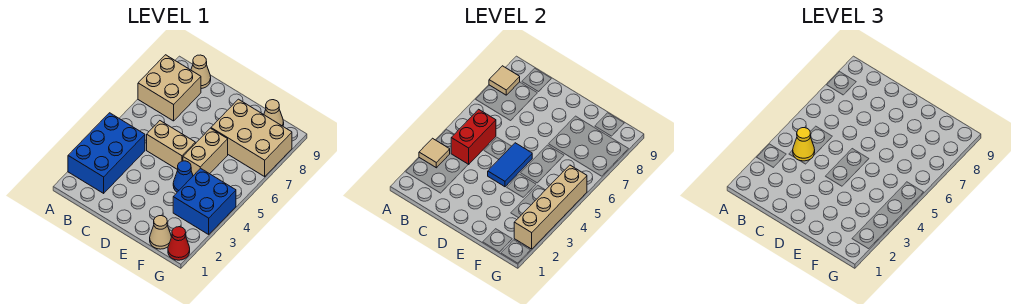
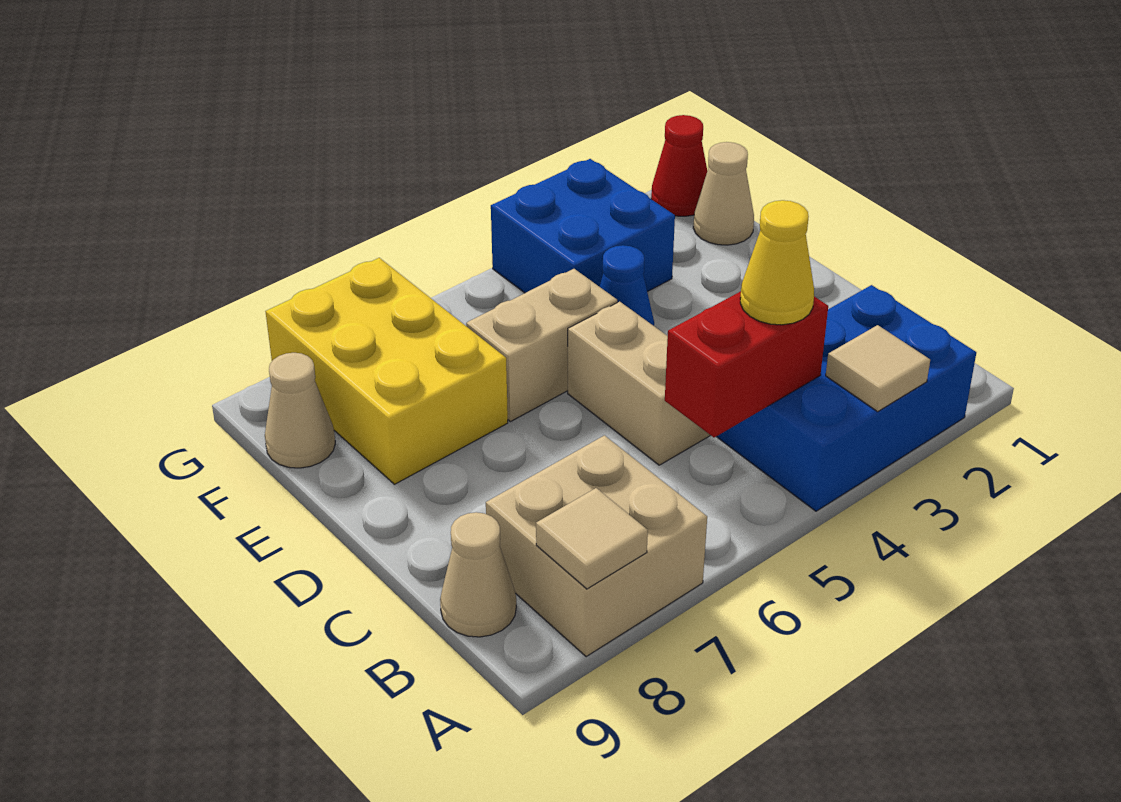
blue tile D4:D5 level 2 -> none
tan brick E7:G8 level 1 -> yellow brick E7:G8 level 1
tan brick G2:G5 level 2 -> none

